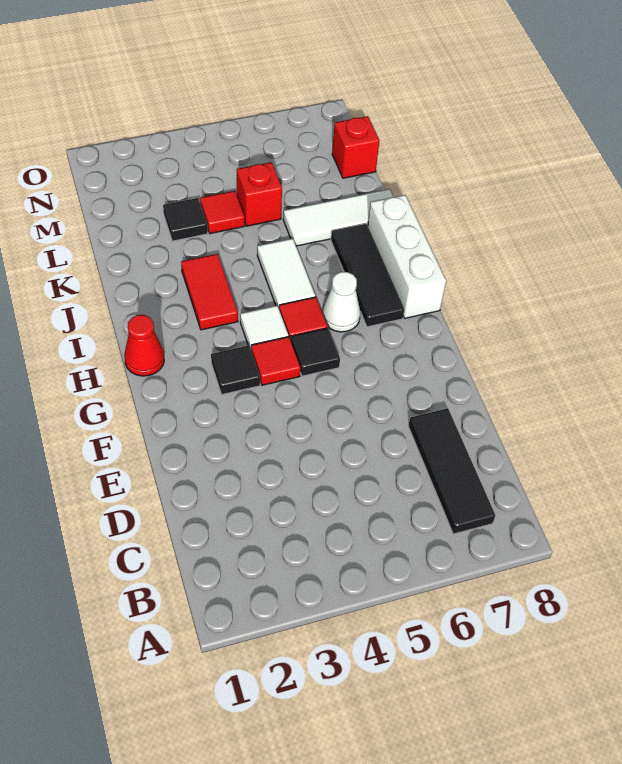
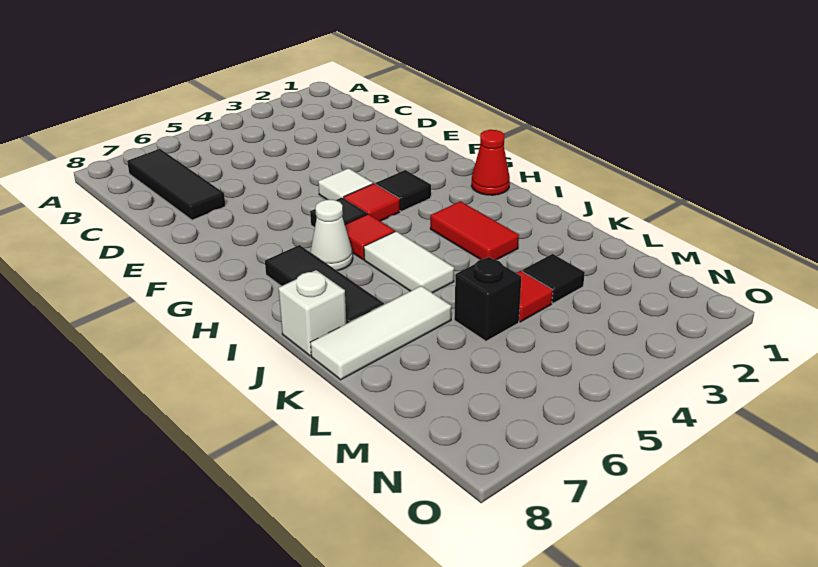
white tile H4 level 1 -> white tile F4 level 1
white brick H8:J8 level 1 -> white brick J8 level 1
red brick L5 level 1 -> black brick L5 level 1
red brick M8 level 1 -> none

